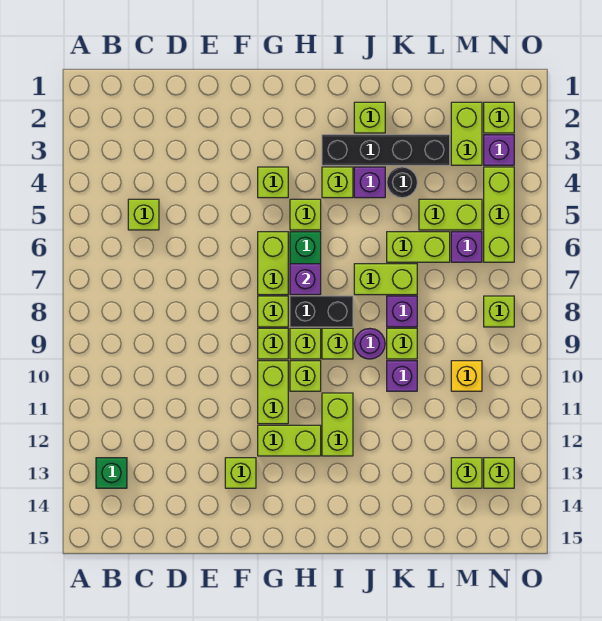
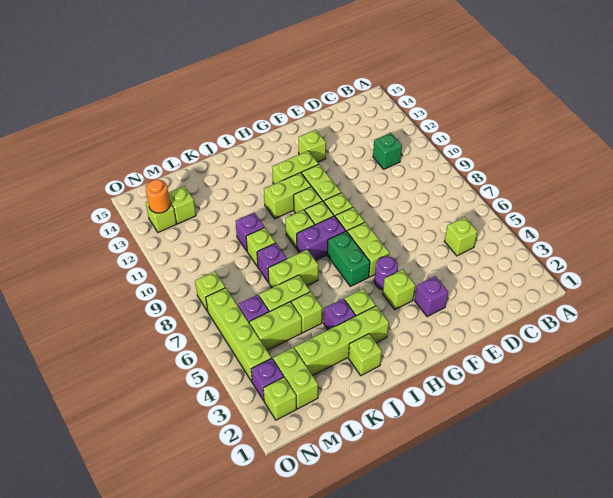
green brick B13 level 1 -> green brick C11 level 1
lime brick H5 level 1 -> lime brick K5 level 1
purple brick H7 level 2 -> purple brick F3 level 1
black brick H8:I8 level 1 -> purple brick H8:I8 level 1
black brick I3:L3 level 1 -> lime brick I3:L3 level 1
lime brick I11:I12 level 1 -> lime brick H11:I11 level 1
purple round brick J9 level 1 -> purple round brick G5 level 1
black round brick K4 level 1 -> none
yellow brick M10 level 1 -> none
lime brick N4:N6 level 1 -> lime brick N4:N7 level 1
none -> orange round brick N13 level 2

